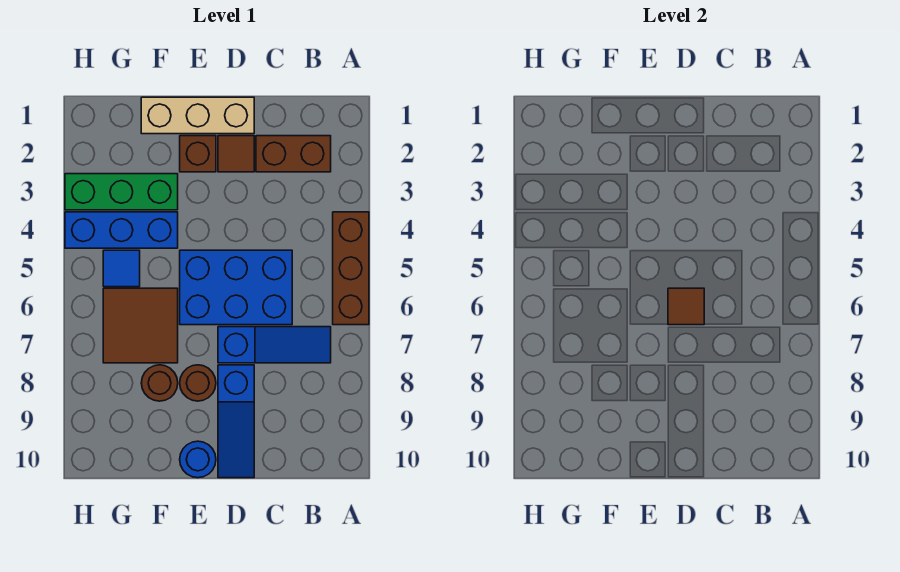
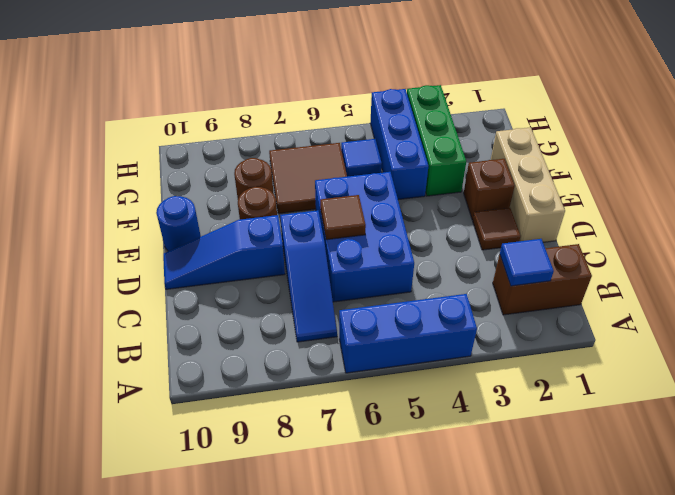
brown brick A4:A6 level 1 -> blue brick A4:A6 level 1
brown brick B2:C2 level 1 -> brown brick B1:B2 level 1
none -> blue tile B2 level 2

